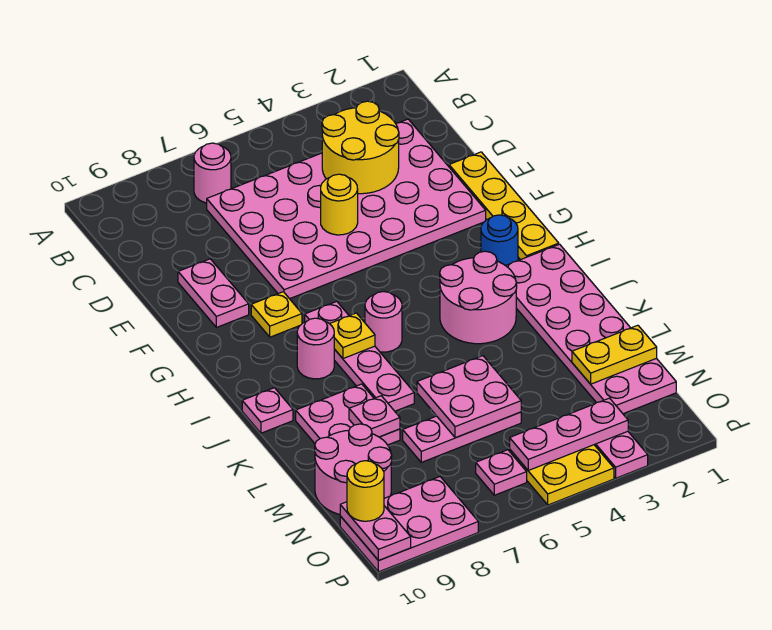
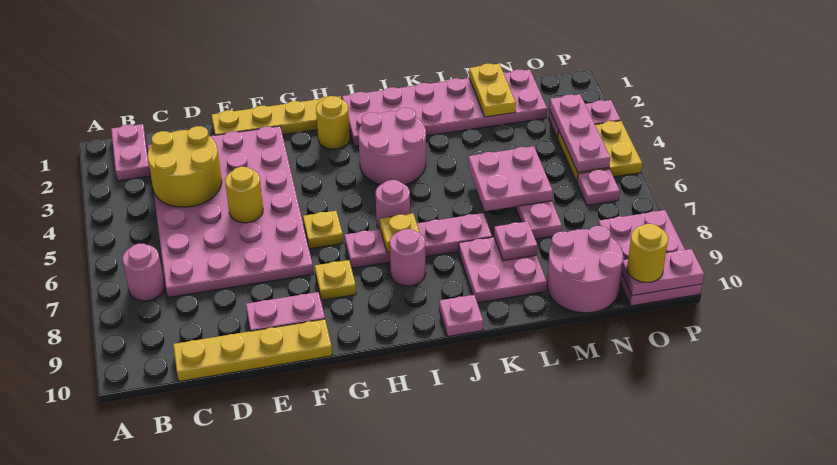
none -> pink plate B1:B2 level 1
none -> yellow plate C10:F10 level 1
none -> yellow plate G6 level 1
blue round brick H2 level 1 -> yellow round brick H2 level 1

